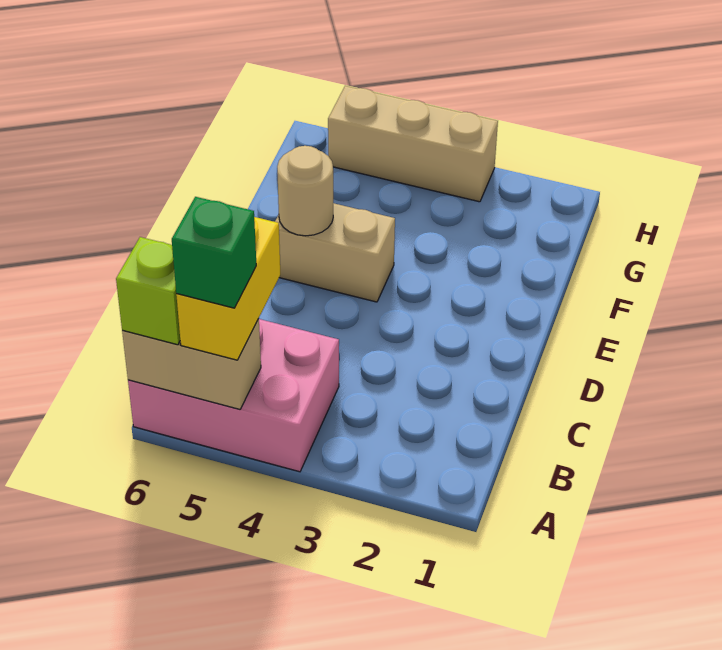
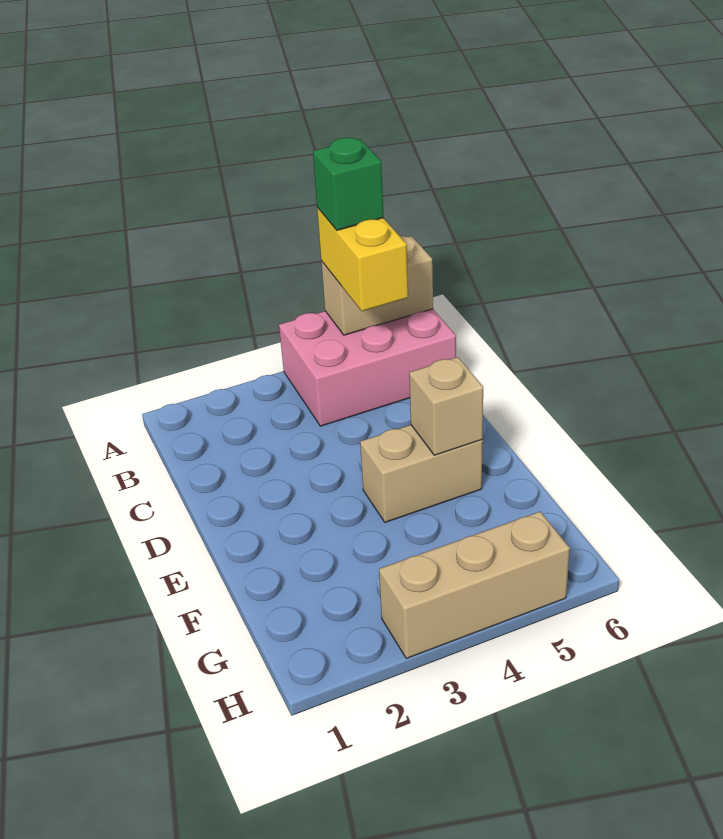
lime brick A6 level 3 -> none
tan round brick E5 level 2 -> tan brick E5 level 2

